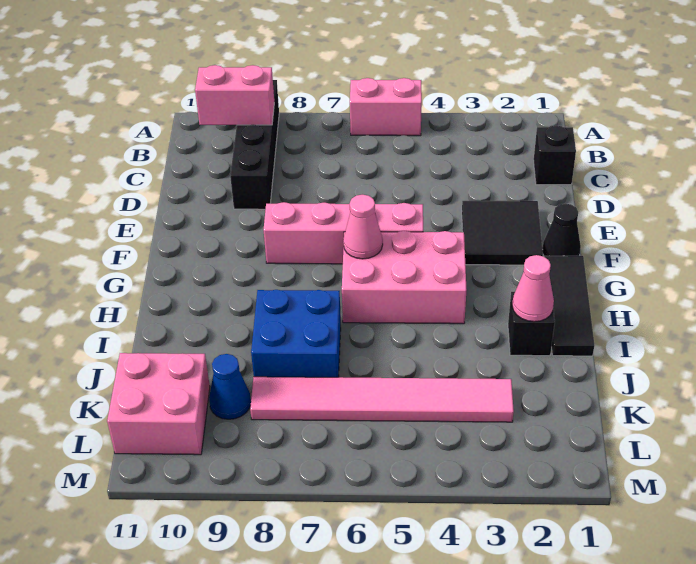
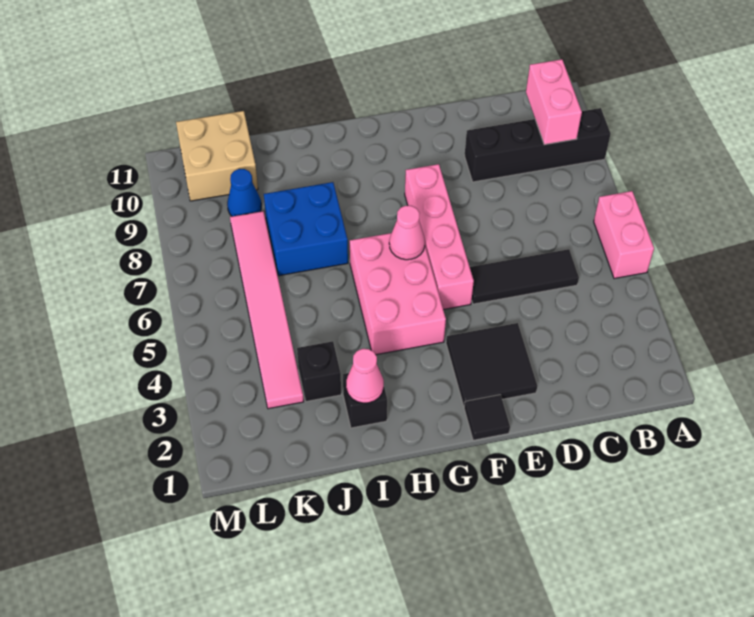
black brick C1 level 1 -> black brick J3 level 1
black cone F1 level 1 -> black tile F1 level 1
black tile G1:I1 level 1 -> black tile C5:E5 level 1
pink brick K10:L11 level 1 -> tan brick K10:L11 level 1

